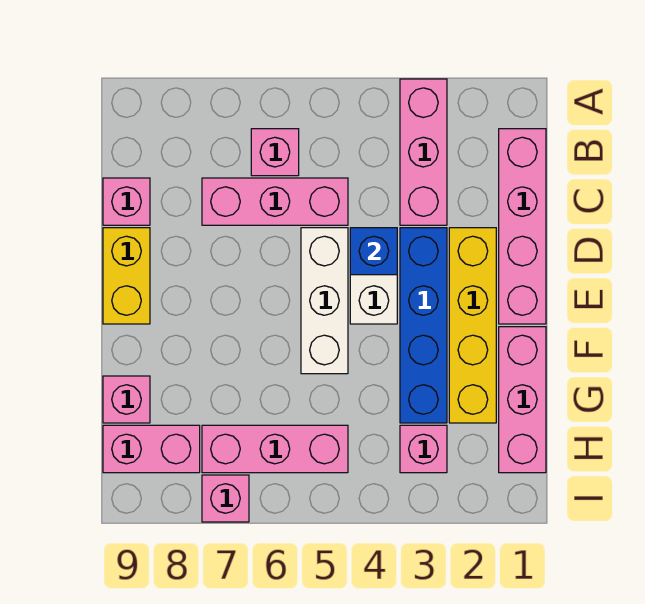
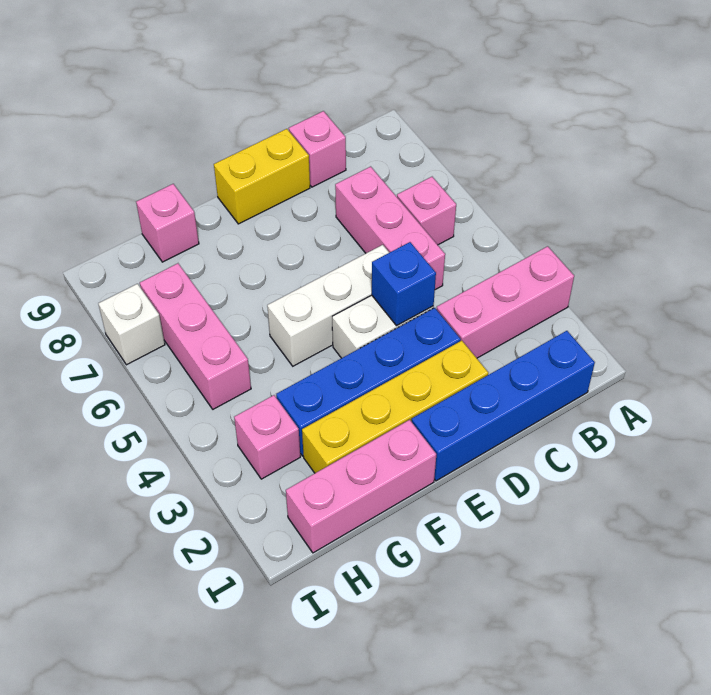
pink brick B1:E1 level 1 -> blue brick B1:E1 level 1
pink brick H8:H9 level 1 -> none
pink brick I7 level 1 -> white brick I7 level 1

